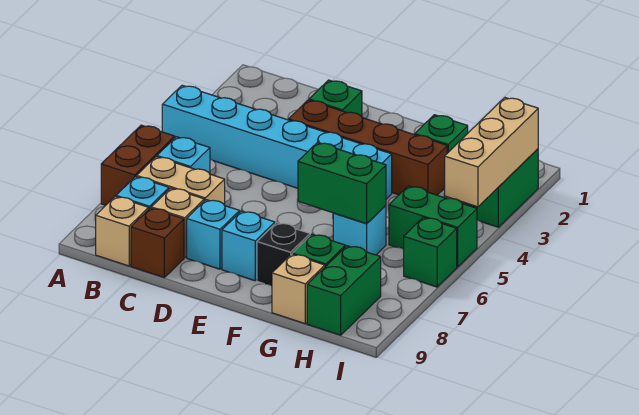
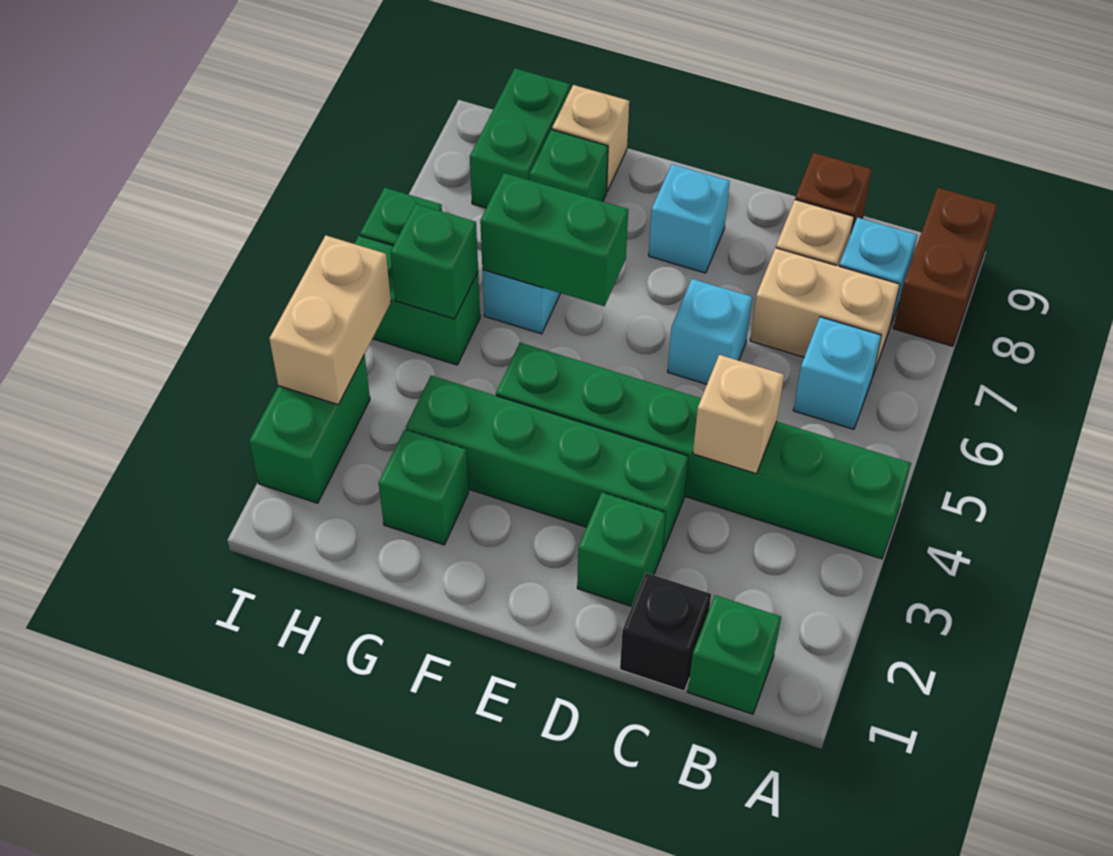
cyan brick A4:F4 level 1 -> green brick A4:F4 level 1
brown brick A6:A7 level 1 -> brown brick A8:A9 level 1
none -> green brick B1 level 1
tan brick B9 level 1 -> tan brick C4 level 2
brown brick D3:G3 level 1 -> green brick D3:G3 level 1
cyan brick D8 level 1 -> cyan brick D6 level 1
black brick F8 level 1 -> black brick C1 level 1
none -> green brick H5 level 2
tan brick I2:I4 level 2 -> tan brick I3:I4 level 2

